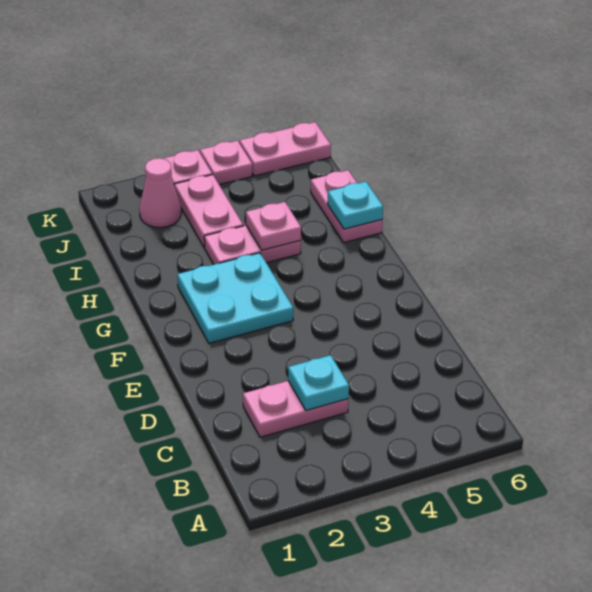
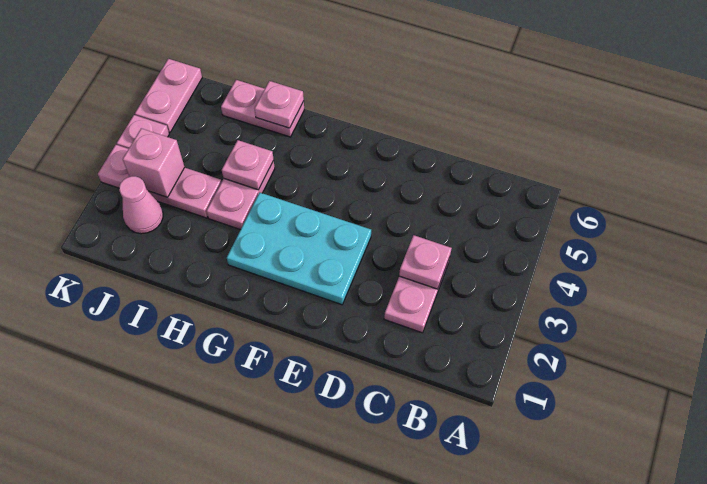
cyan plate C3 level 2 -> pink plate C3 level 2
cyan plate F2:G3 level 1 -> cyan plate E2:G3 level 1
cyan plate H6 level 2 -> pink plate H6 level 2
none -> pink brick J3 level 2

